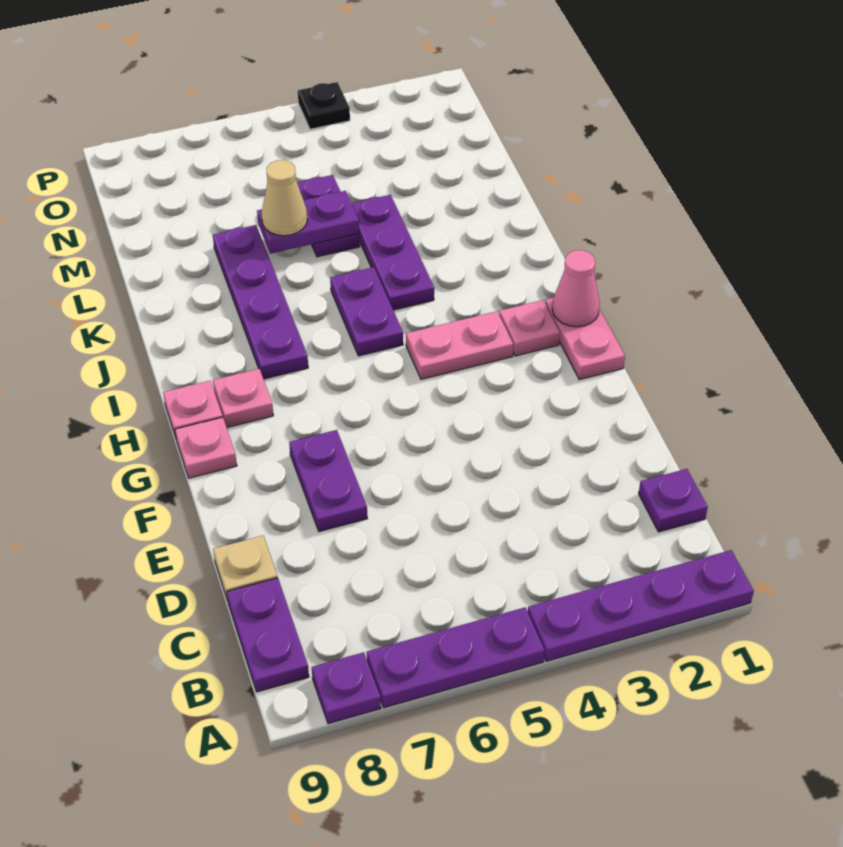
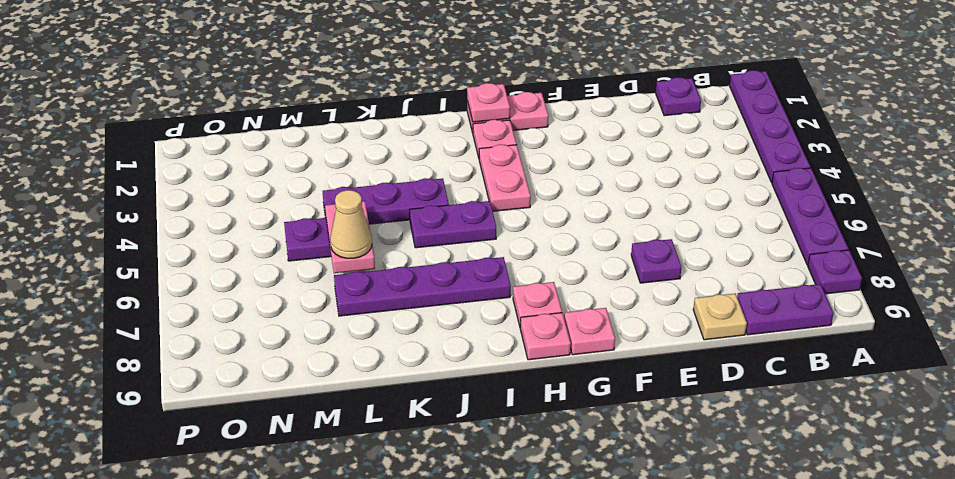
purple plate E7:F7 level 1 -> purple plate E7 level 1
pink cone H1 level 2 -> pink plate H1 level 2
purple plate L5:L6 level 2 -> pink plate L5:L6 level 2
black plate P4 level 1 -> none

